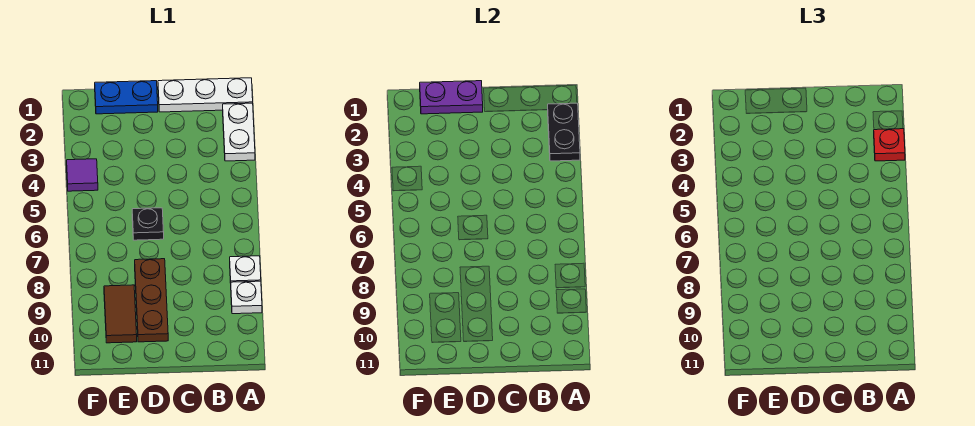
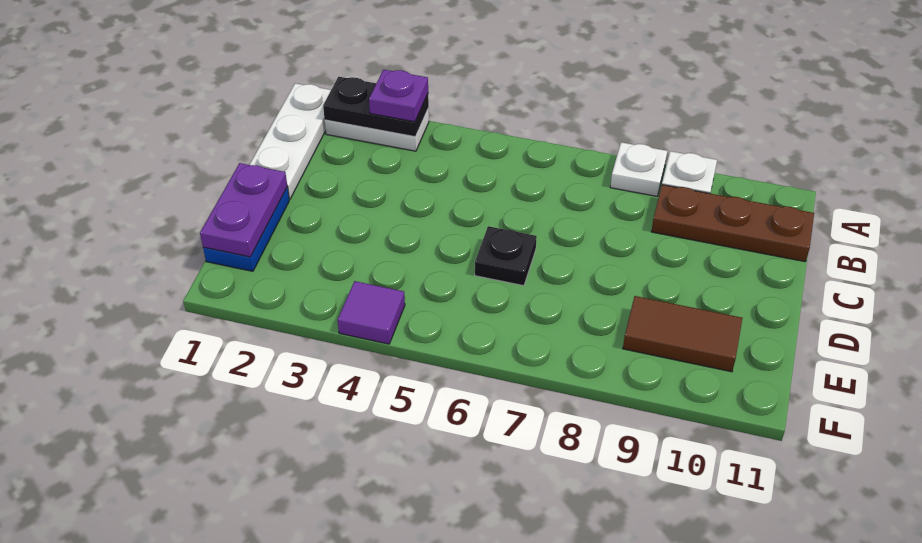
red plate A3 level 3 -> purple plate A3 level 3
brown plate D8:D10 level 1 -> brown plate B9:B11 level 1

